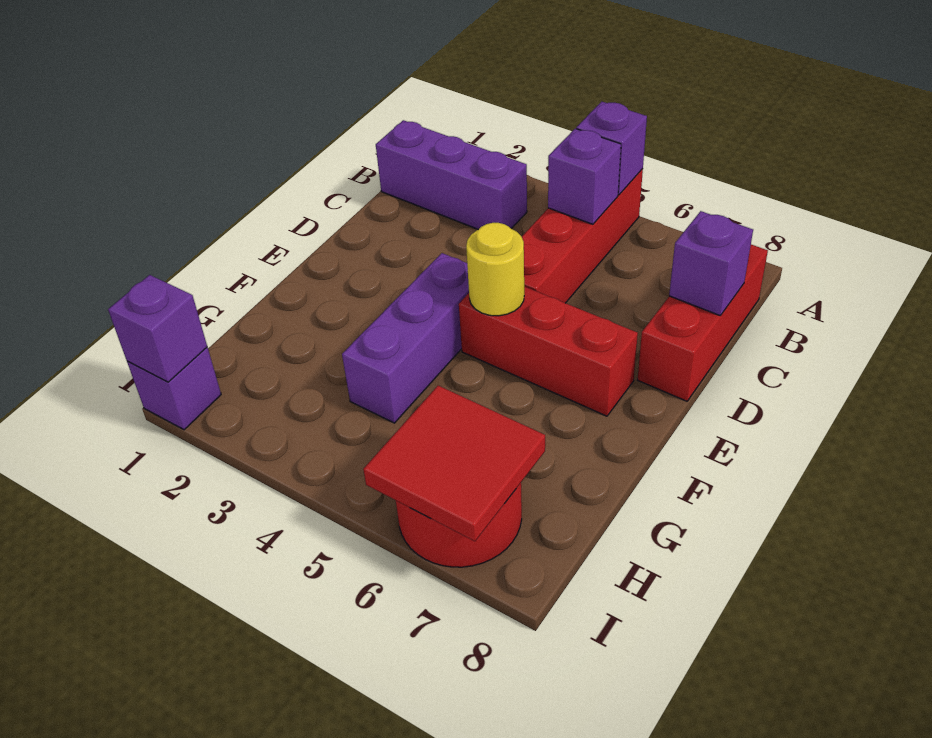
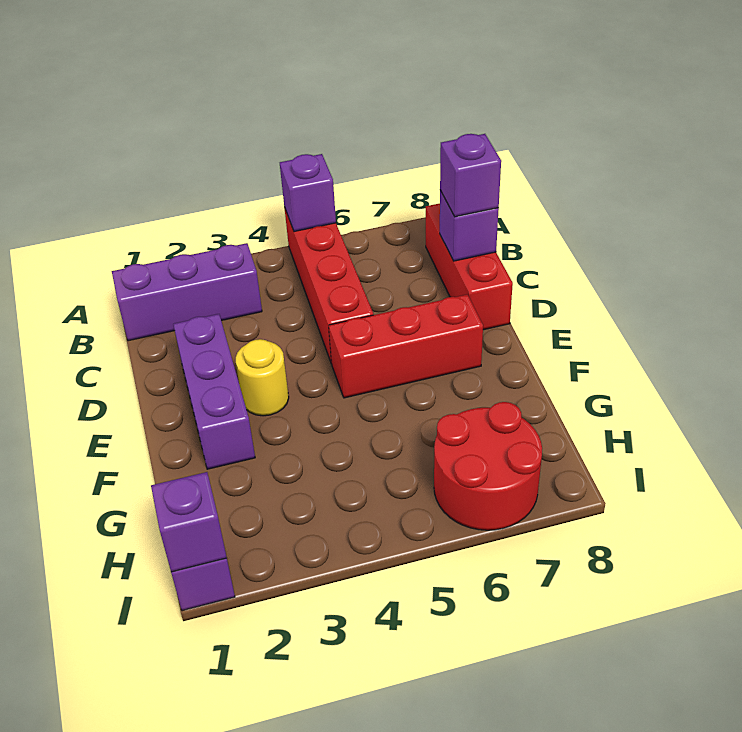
purple brick B5 level 2 -> purple brick C8 level 3
purple brick E4:G4 level 1 -> purple brick D2:F2 level 1
yellow round brick E5 level 2 -> yellow round brick E3 level 1
red tile H6:I7 level 2 -> none

